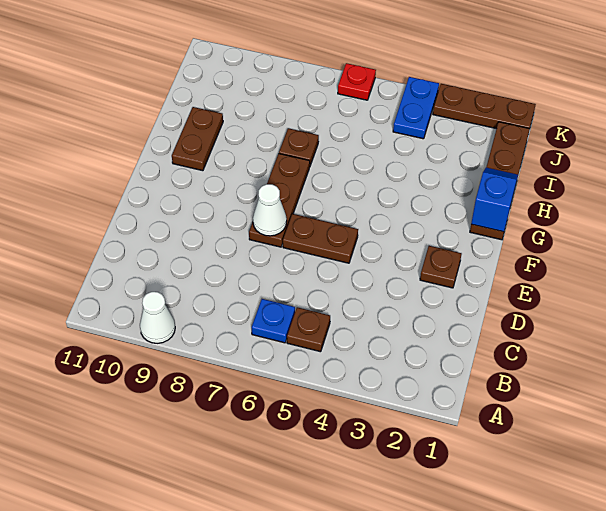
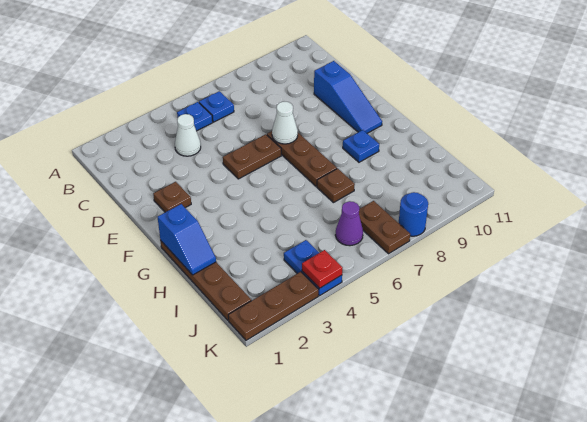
white cone A9 level 1 -> white cone C4 level 1
brown plate B5 level 1 -> blue plate B5 level 1
none -> blue slope D10:F10 level 1 top D
none -> blue plate G9 level 1
brown plate G10:H10 level 1 -> brown plate J7:K7 level 1
none -> purple cone J6 level 1
red plate K6 level 1 -> red plate K4 level 2
none -> blue round brick K8 level 1

